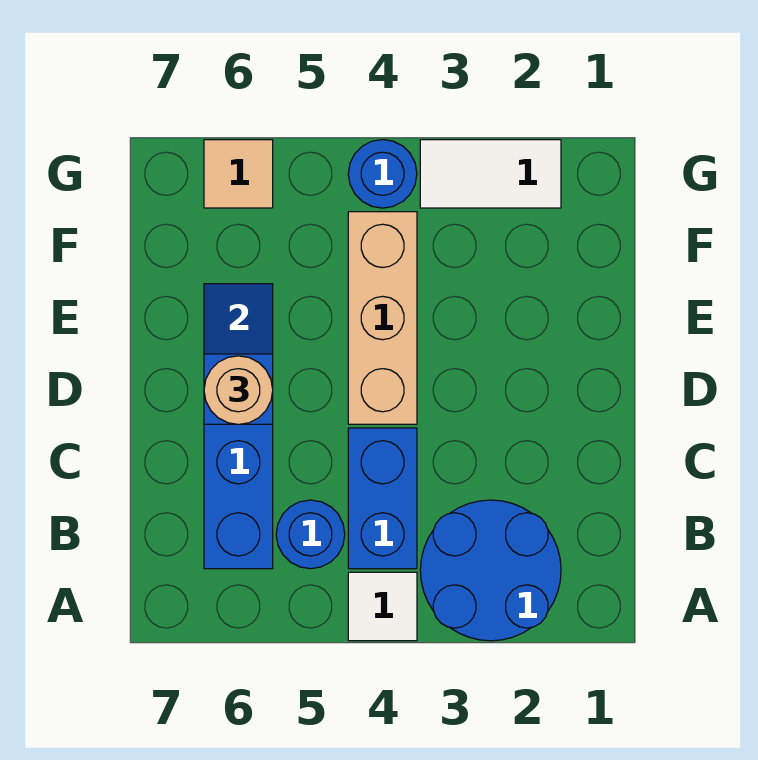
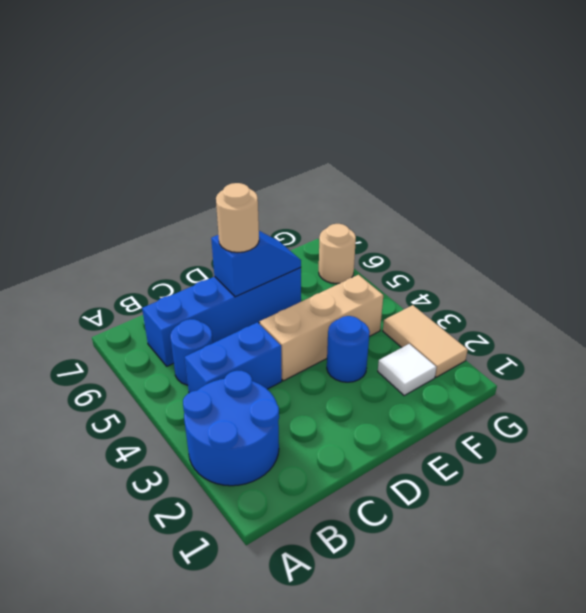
white tile A4 level 1 -> white tile F2 level 1
white tile G2:G3 level 1 -> tan tile G2:G3 level 1
blue round brick G4 level 1 -> blue round brick E3 level 1
tan tile G6 level 1 -> tan round brick G6 level 1

